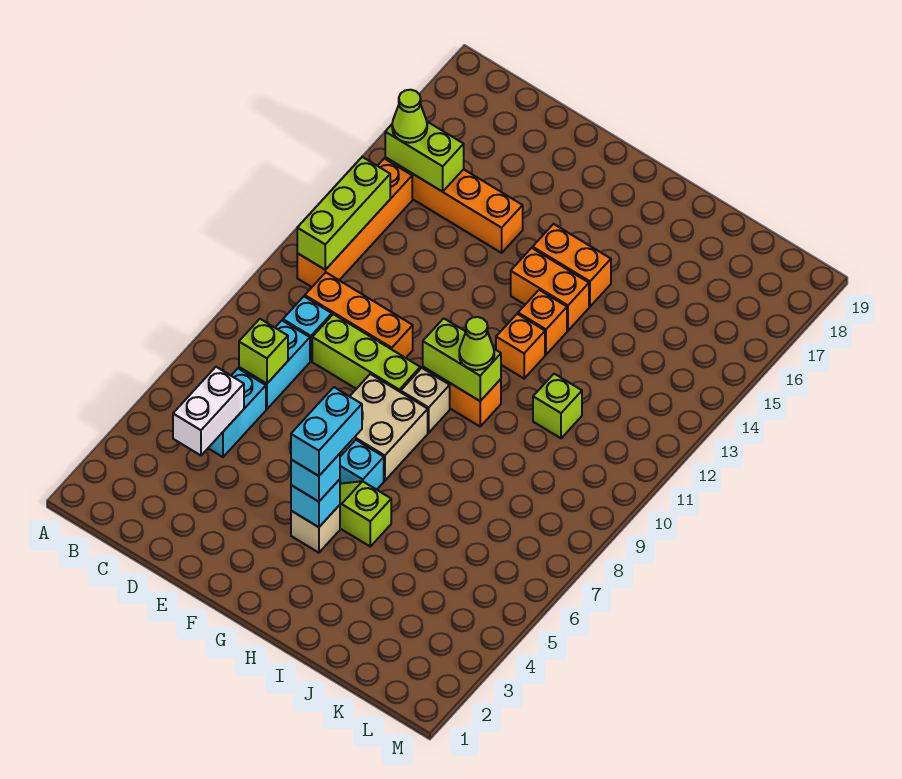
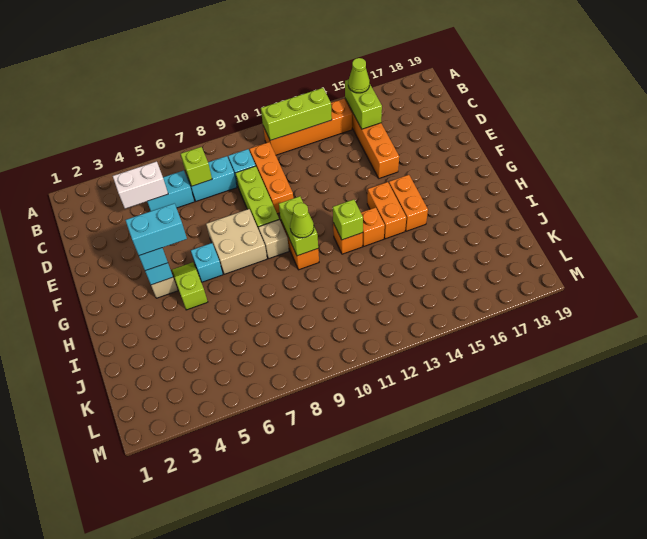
lime brick J11 level 1 -> lime brick H12 level 2

